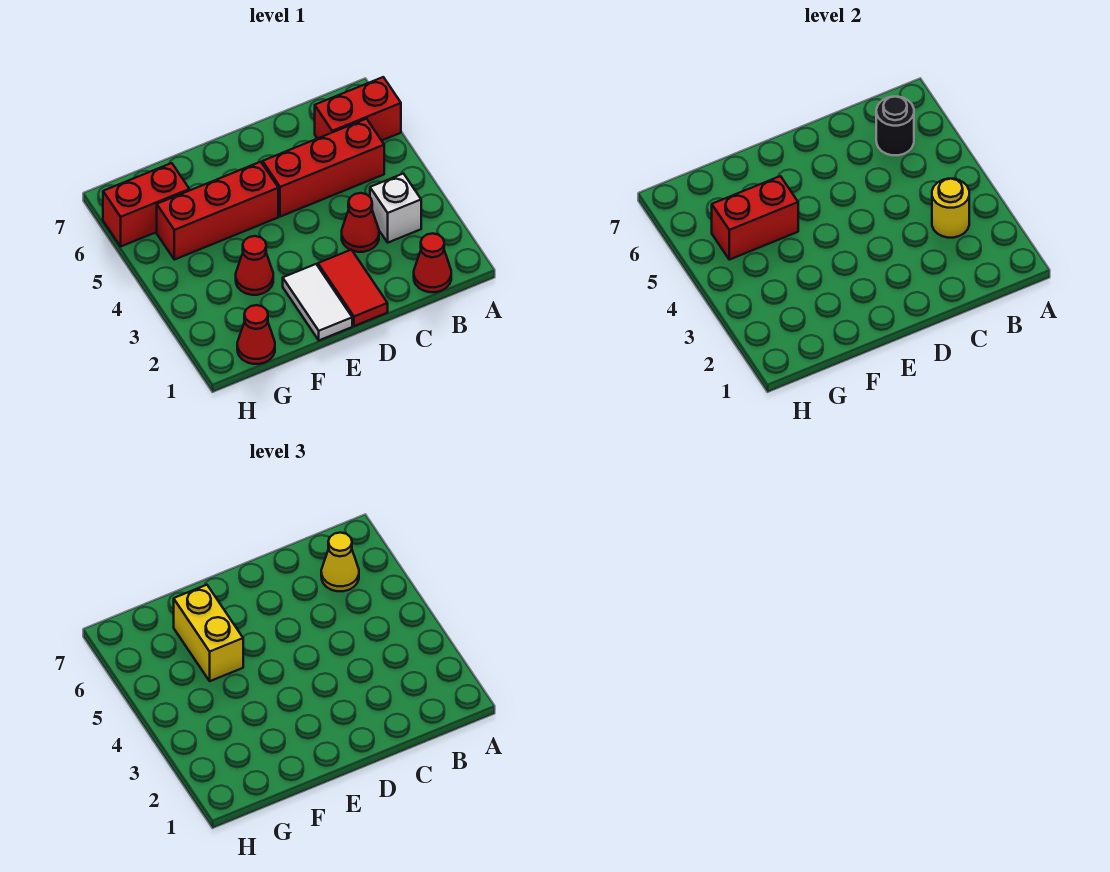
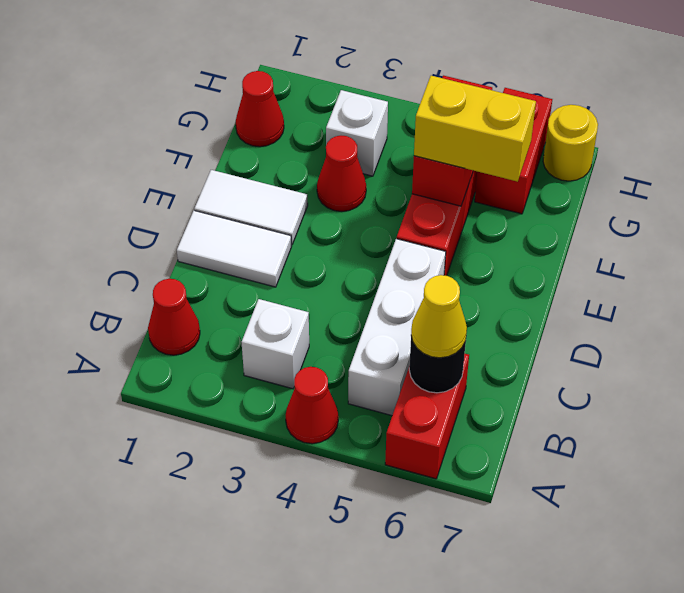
yellow round brick B3 level 2 -> yellow round brick H7 level 1
red brick B5:D5 level 1 -> white brick B5:D5 level 1
red cone C3 level 1 -> red cone A4 level 1
red tile D1:D2 level 1 -> white tile D1:D2 level 1
none -> white brick G3 level 1

